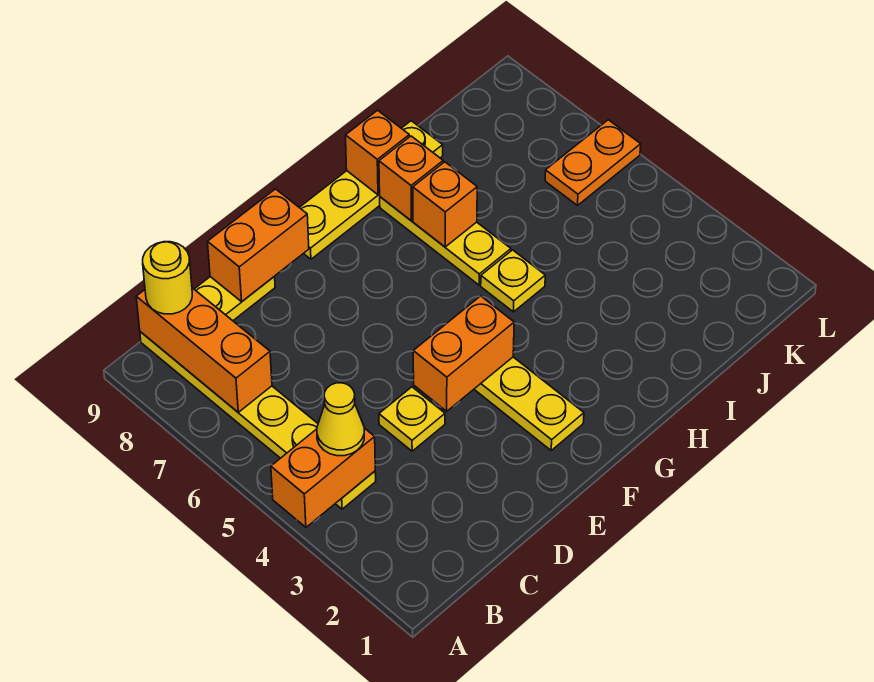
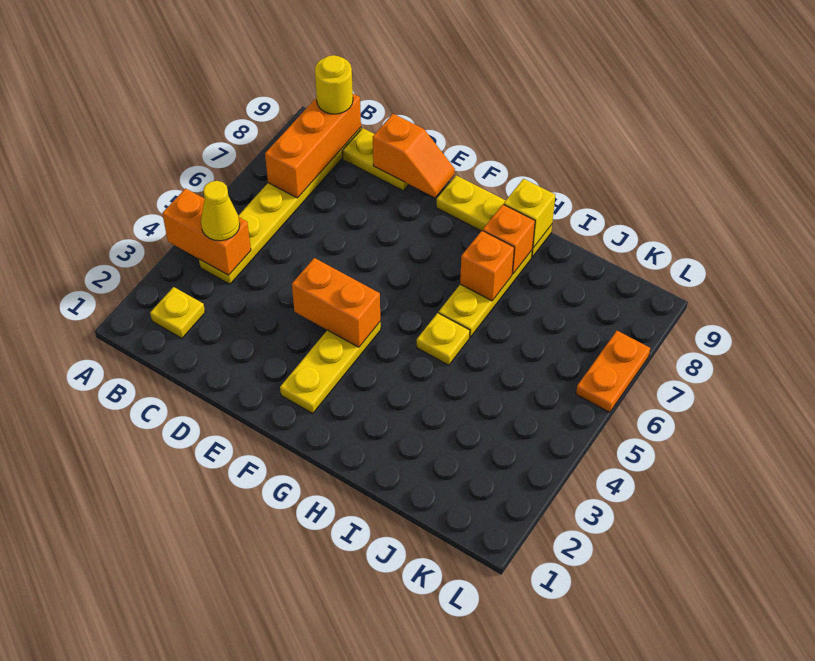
yellow plate D4 level 1 -> yellow plate B2 level 1
orange brick D9:E9 level 2 -> orange slope D9:E9 level 2 top D
yellow plate F9:I9 level 1 -> yellow plate F9:H9 level 1
orange brick H9 level 2 -> yellow brick H9 level 2
orange plate K6:L6 level 1 -> orange plate L6:L7 level 1

